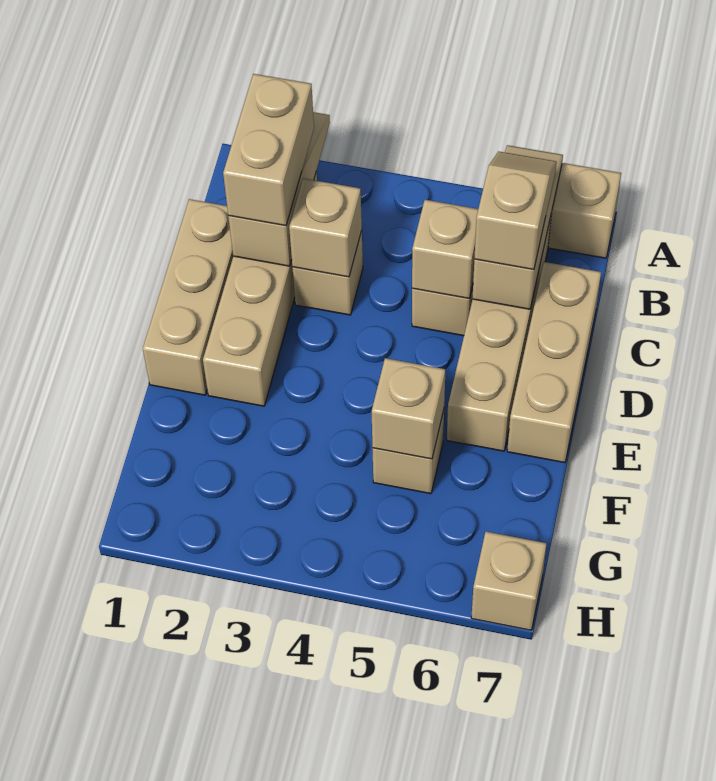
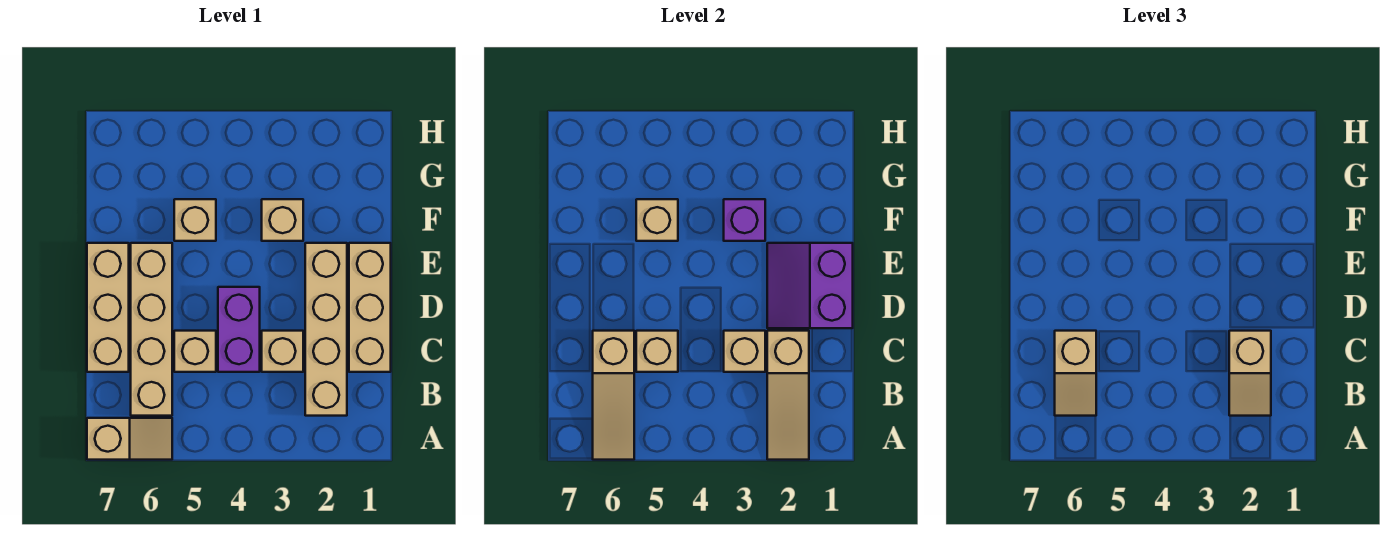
tan brick B2:C2 level 3 -> tan slope B2:C2 level 3 top C
none -> purple brick C4:D4 level 1
none -> purple slope D1:E2 level 2 top 1
none -> purple brick F3 level 2
tan brick H7 level 1 -> tan brick F3 level 1

